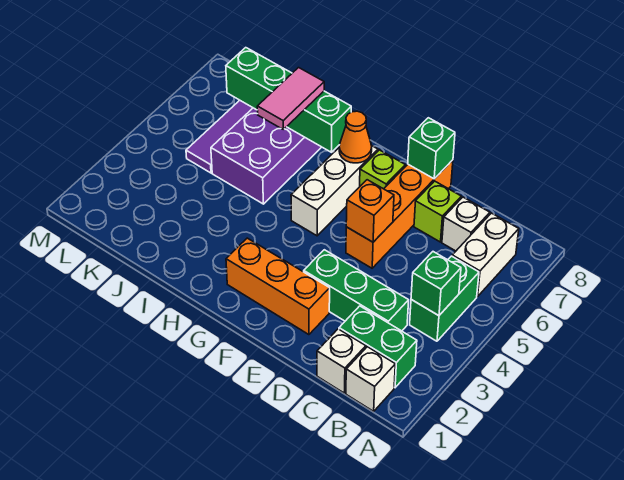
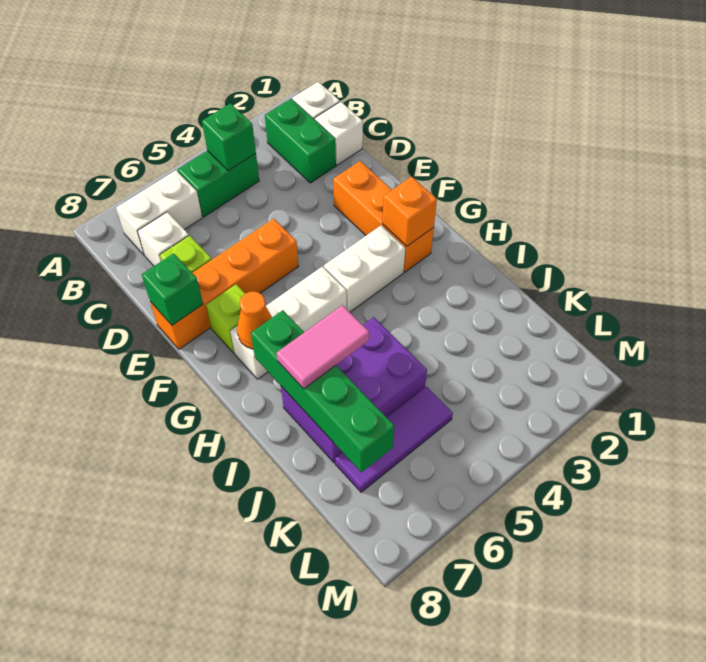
green brick C3:E3 level 1 -> none
orange brick E5 level 2 -> orange brick G2 level 2
none -> white brick G3:G4 level 1

